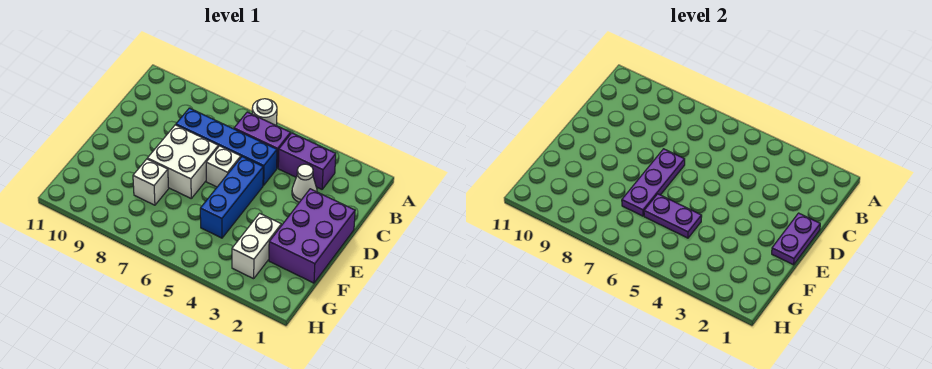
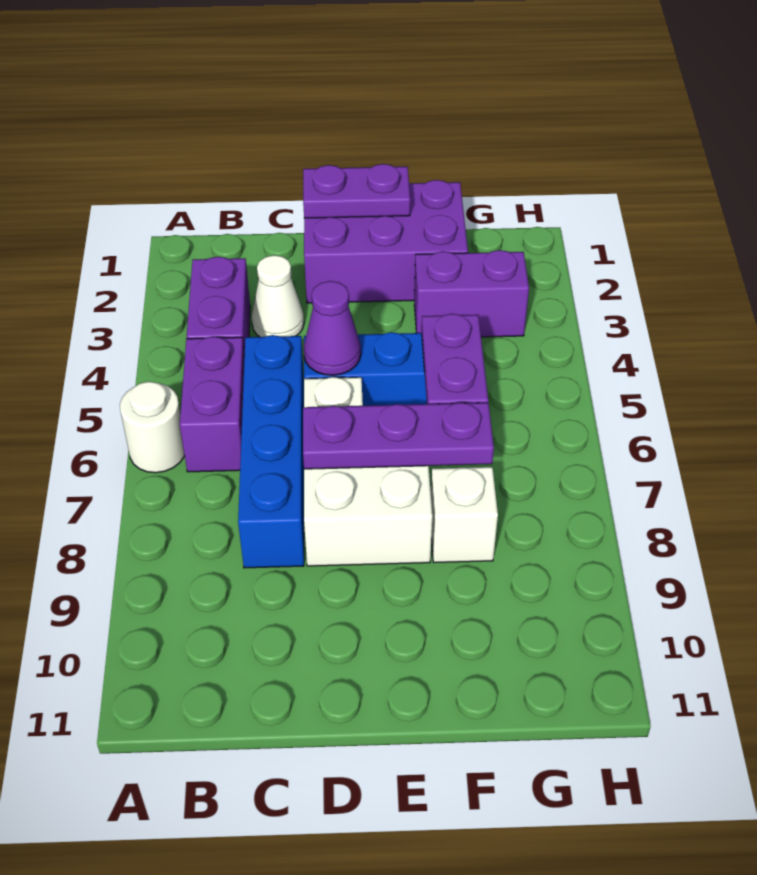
none -> purple cone D5 level 2
white brick F3:G3 level 1 -> purple brick F3:G3 level 1

